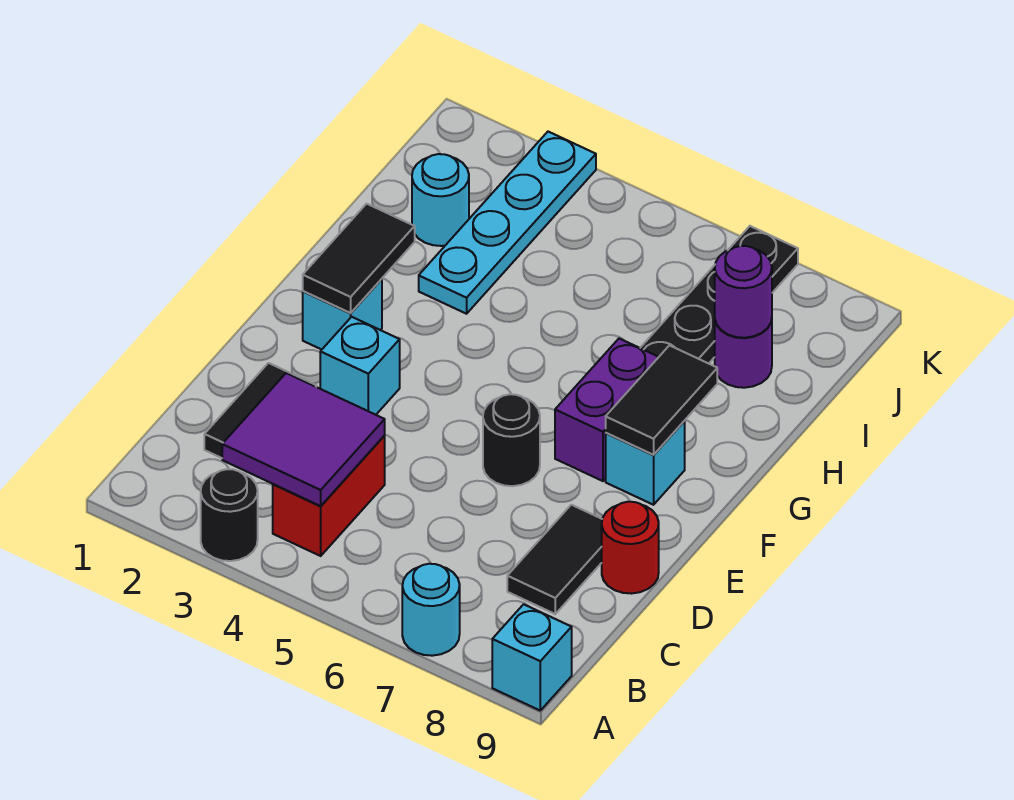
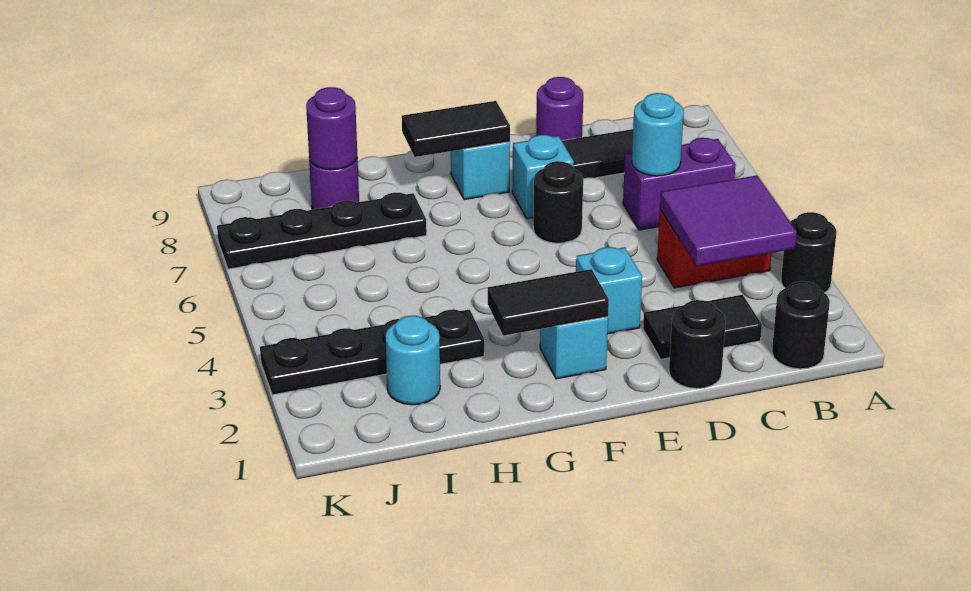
cyan round brick A7 level 1 -> cyan round brick C6 level 2
cyan brick A9 level 1 -> cyan brick E7 level 1
none -> black round brick B1 level 1
none -> black round brick D1 level 1
red round brick D9 level 1 -> purple round brick D9 level 1
purple brick F7:G7 level 1 -> purple brick B6:C6 level 1
cyan plate H3:K3 level 1 -> black plate H3:K3 level 1

